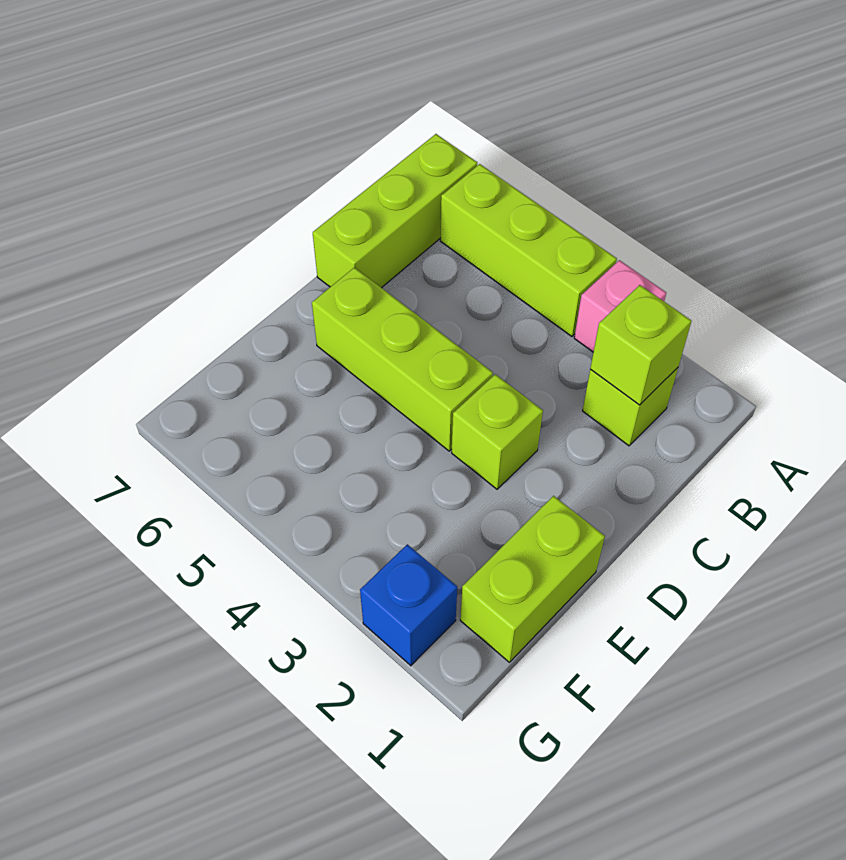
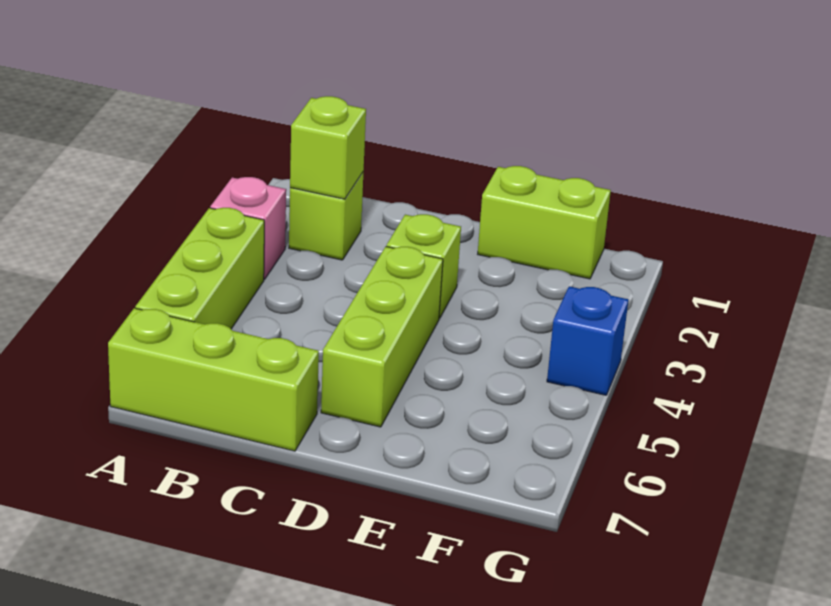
blue brick G2 level 1 -> blue brick G4 level 1

